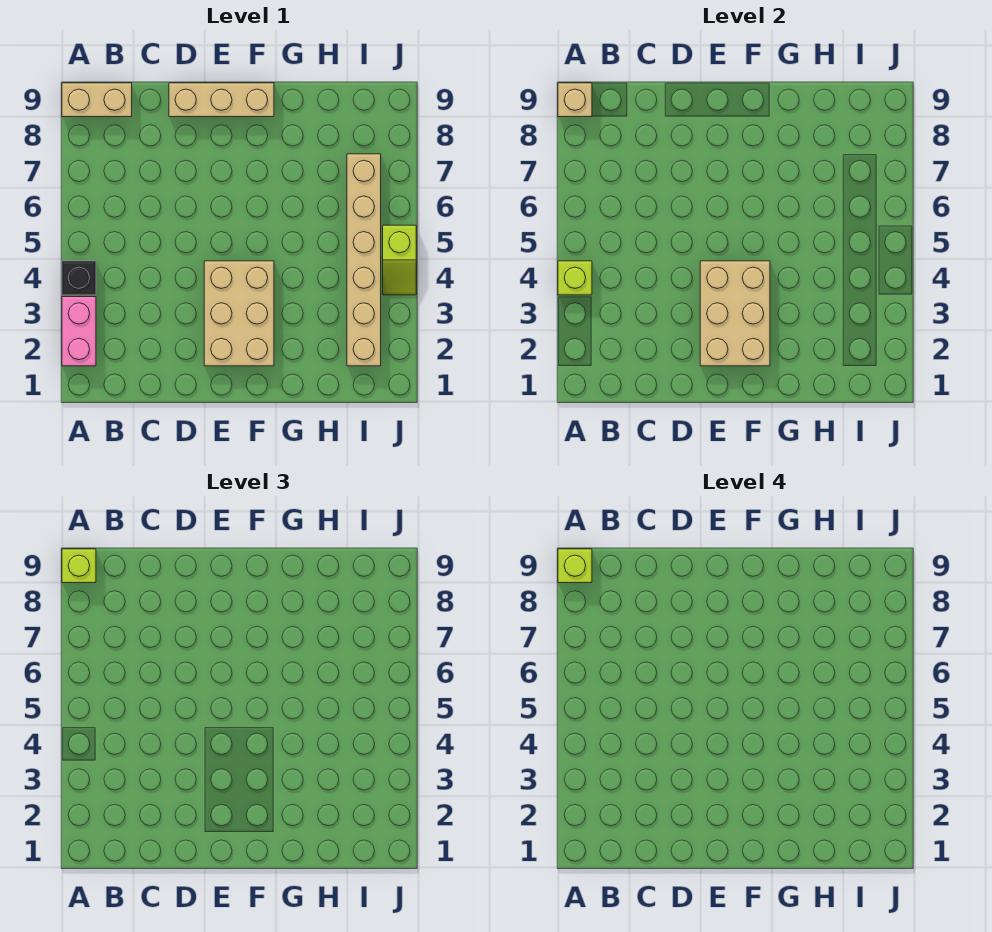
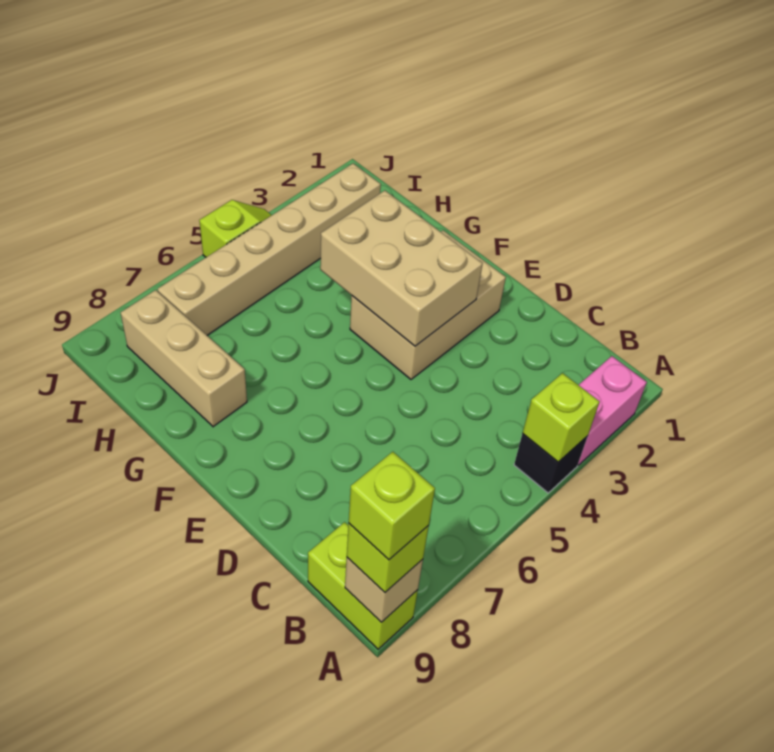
tan brick A9:B9 level 1 -> lime brick A9:B9 level 1
tan brick D9:F9 level 1 -> tan brick G8:I8 level 1
tan brick E2:F4 level 2 -> tan brick E3:G4 level 2

